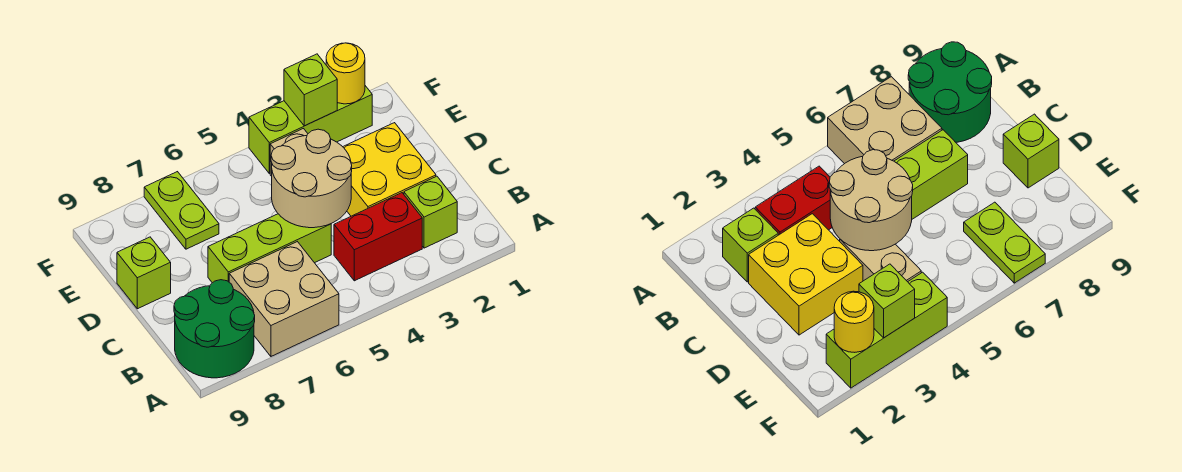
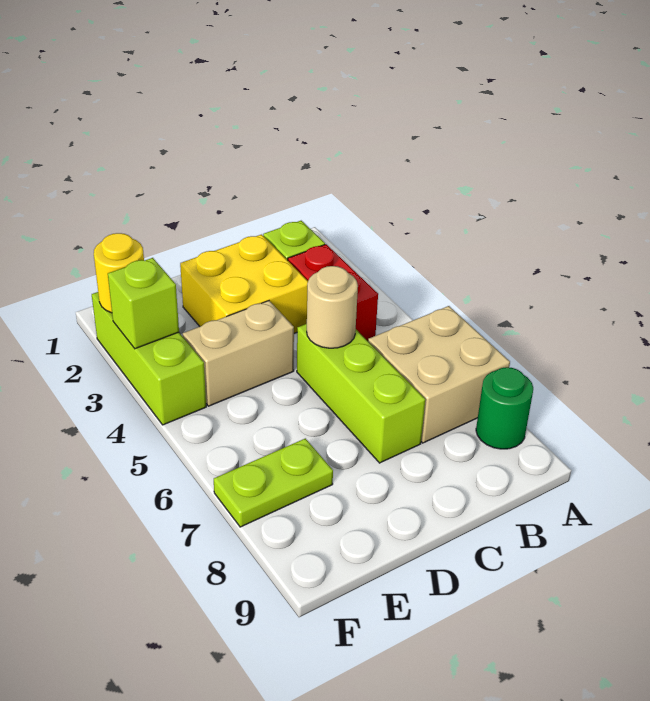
green round brick A8:B9 level 1 -> green round brick A8 level 1
tan round brick C4:D5 level 2 -> tan round brick C5 level 2
lime brick D9 level 1 -> none

